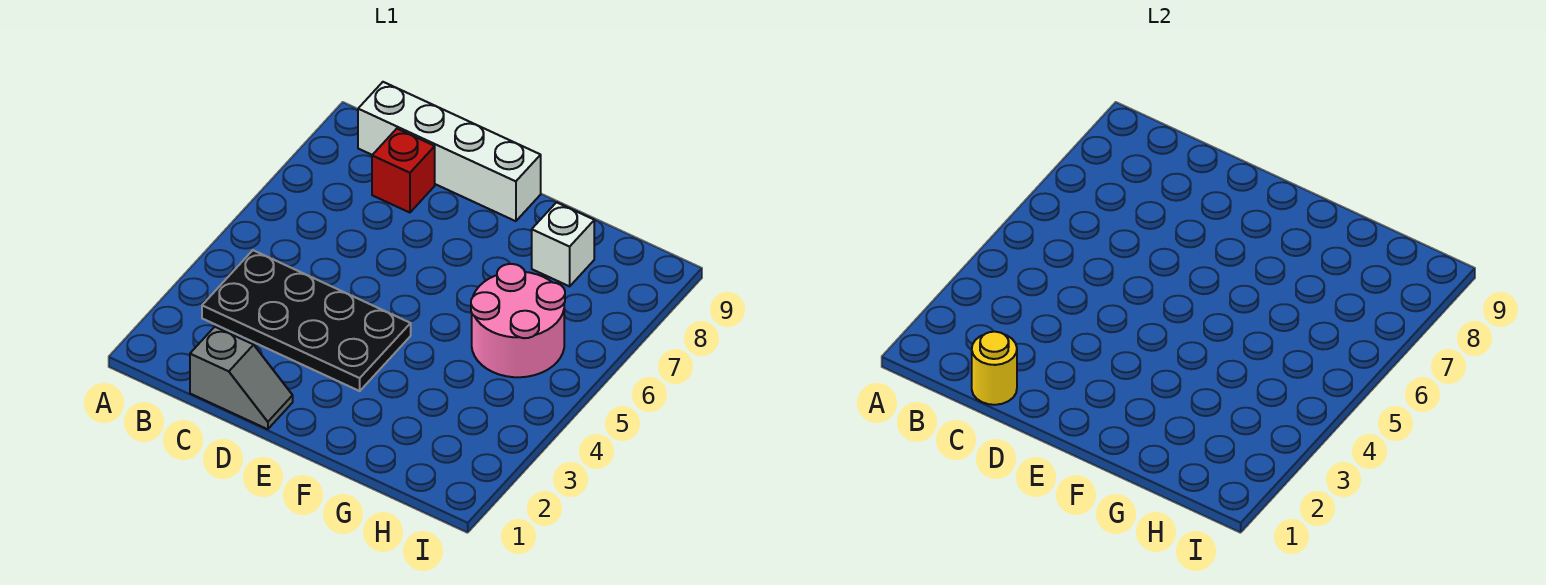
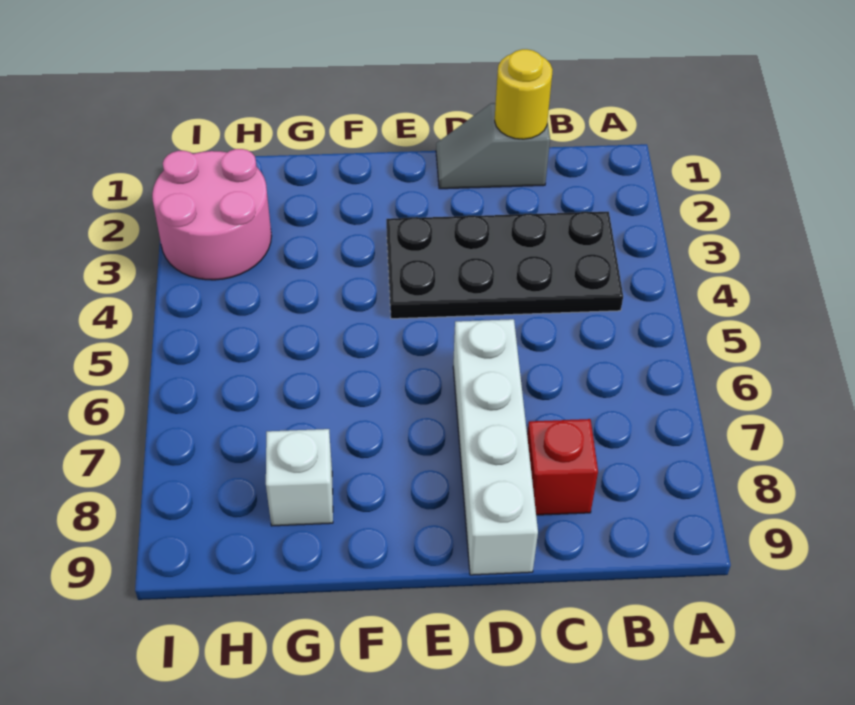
white brick B9:E9 level 1 -> white brick D6:D9 level 1
pink round brick G5:H6 level 1 -> pink round brick H2:I3 level 1

